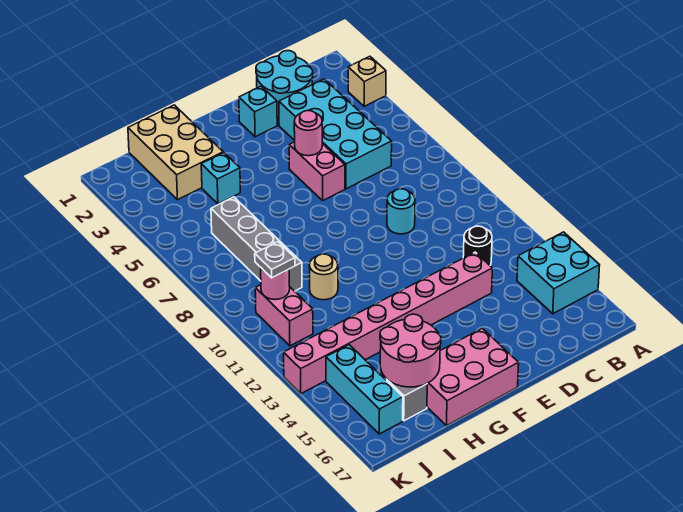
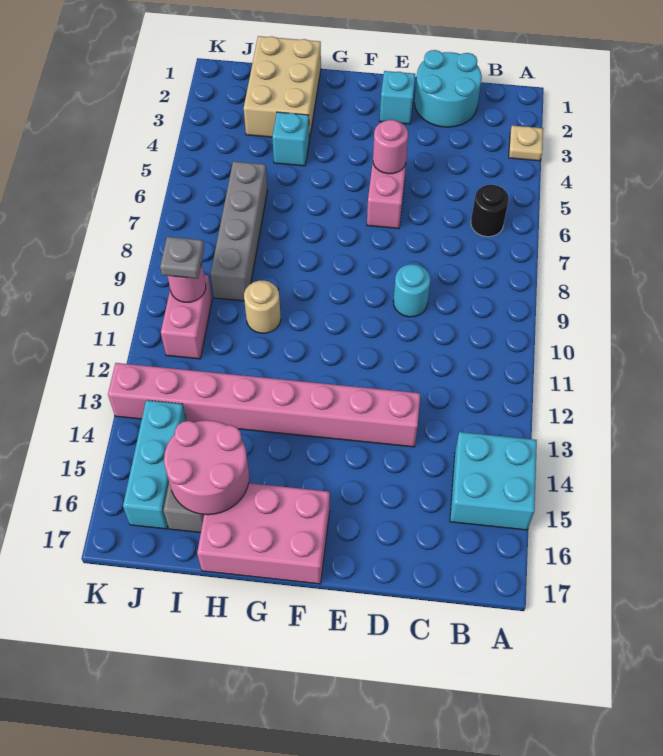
tan brick A3 level 1 -> tan plate A3 level 1
cyan brick C3:D6 level 1 -> none
black round brick C12 level 1 -> black round brick B6 level 1

